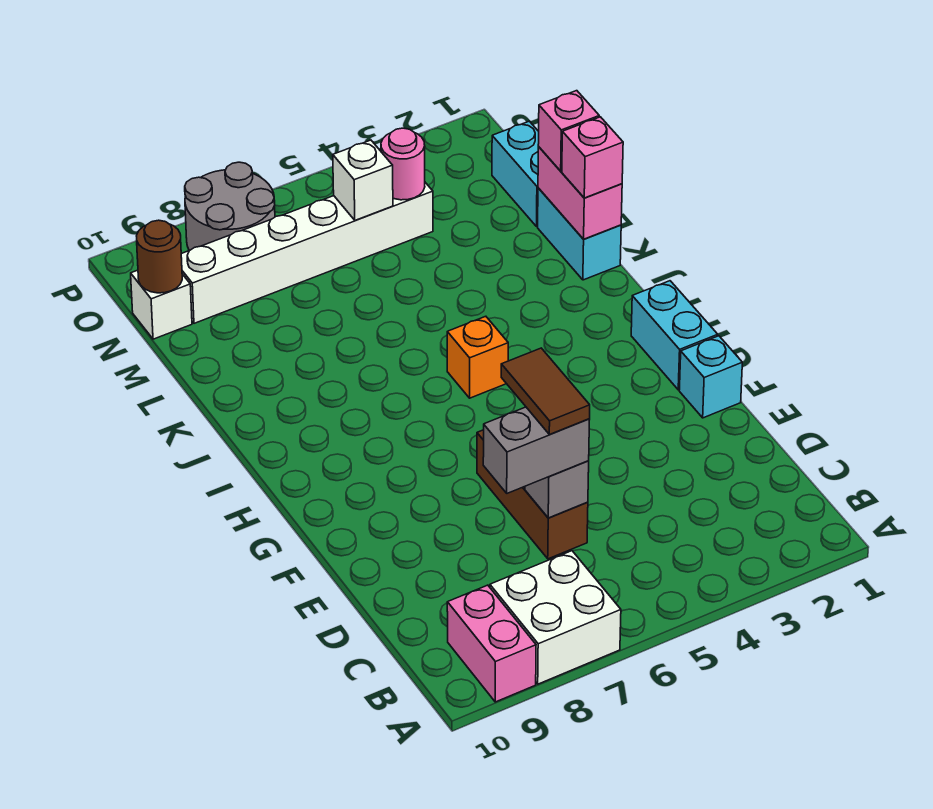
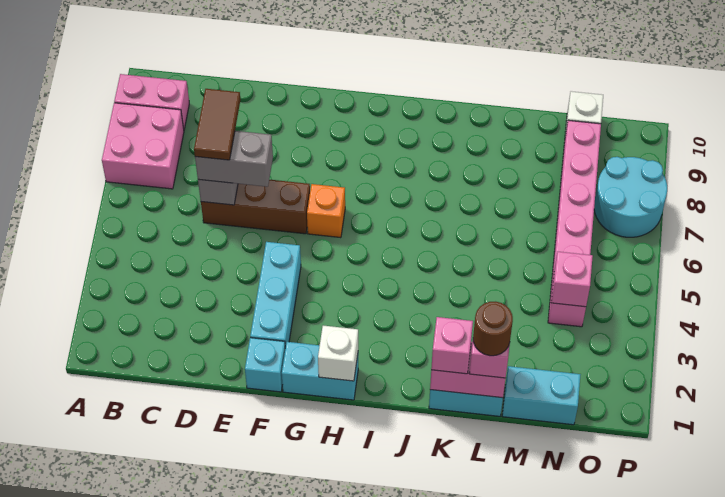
white brick A7:B8 level 1 -> pink brick A7:B8 level 1
grey brick D6:D7 level 3 -> grey brick D6:E6 level 3
brown tile D6:E6 level 4 -> brown tile D6:D7 level 4
none -> cyan brick F2:F4 level 1
orange brick I5 level 1 -> orange brick G6 level 1
white brick N4:N9 level 1 -> pink brick N4:N9 level 1
pink round brick N4 level 2 -> pink brick N4 level 2
white brick N5 level 2 -> white brick H1 level 2
brown round brick N10 level 2 -> brown round brick L1 level 4
grey round brick O7:P8 level 1 -> cyan round brick O7:P8 level 1

